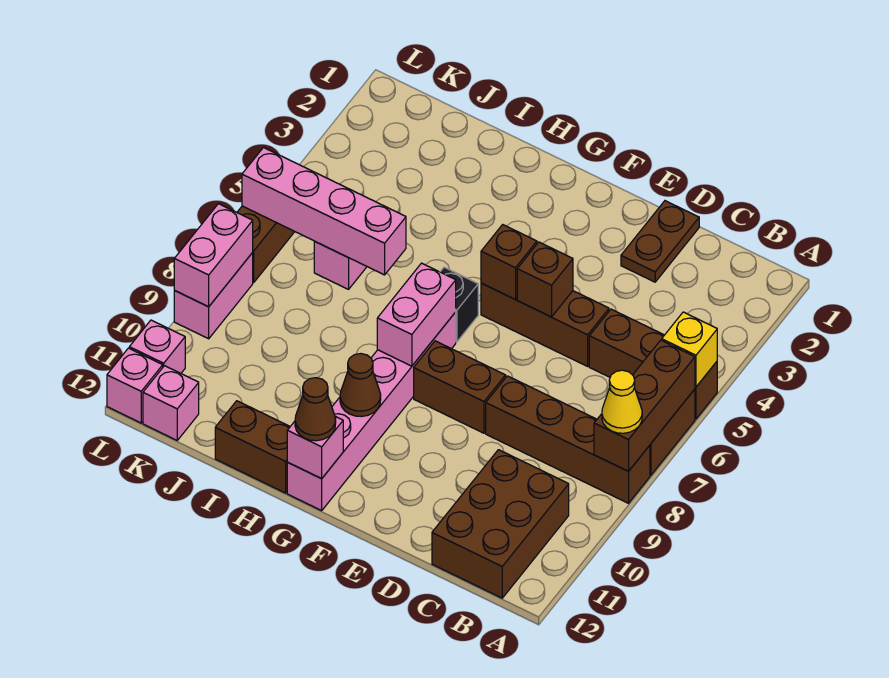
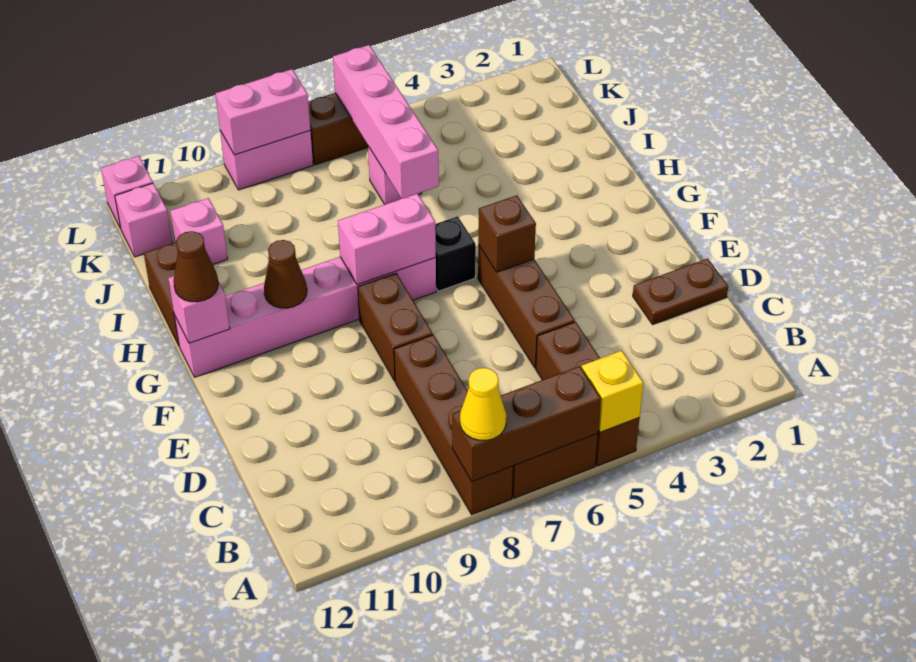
brown brick B10:C12 level 1 -> none
brown brick E5 level 2 -> none
pink brick L11 level 1 -> pink brick J11 level 1

